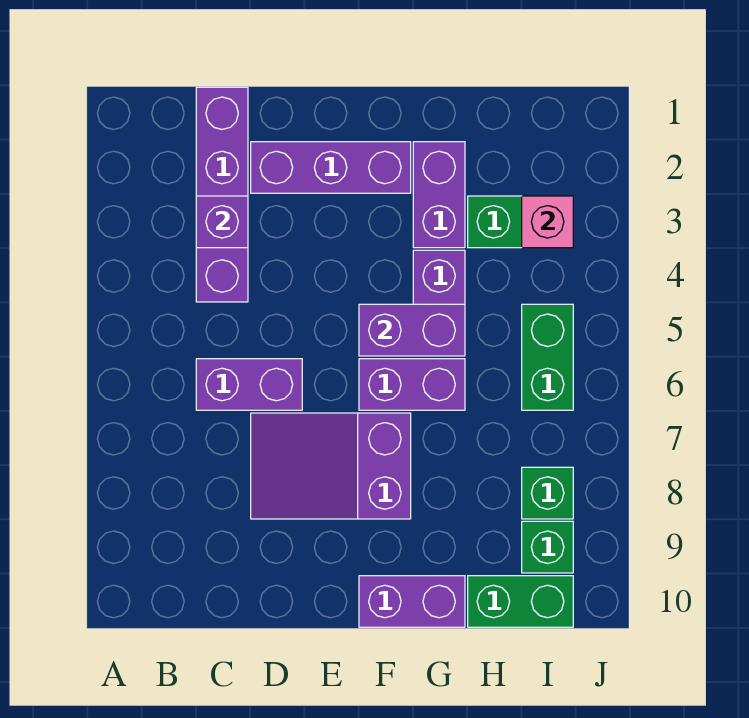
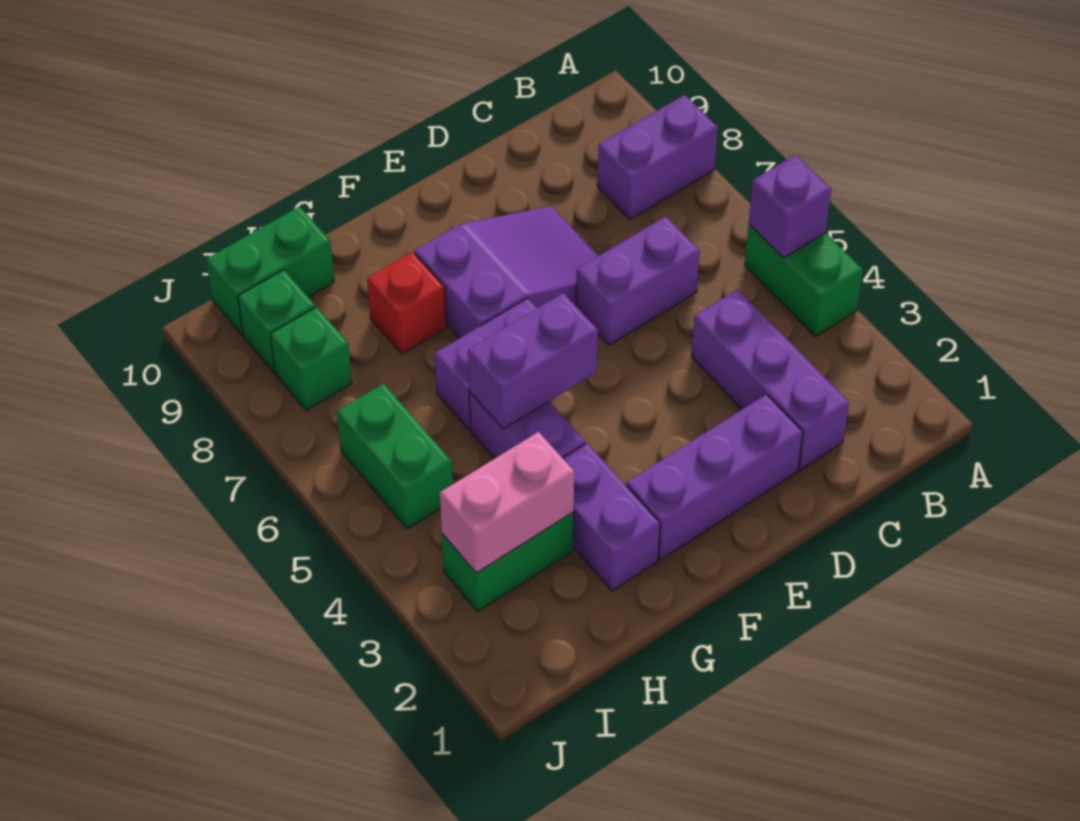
none -> green brick A4:A5 level 1
purple brick C1:C4 level 1 -> purple brick C2:C4 level 1
purple brick C3 level 2 -> purple brick A5 level 2
purple brick F10:G10 level 1 -> purple brick A8:B8 level 1
none -> red brick G8 level 1
pink brick I3 level 2 -> pink brick H3:I3 level 2

